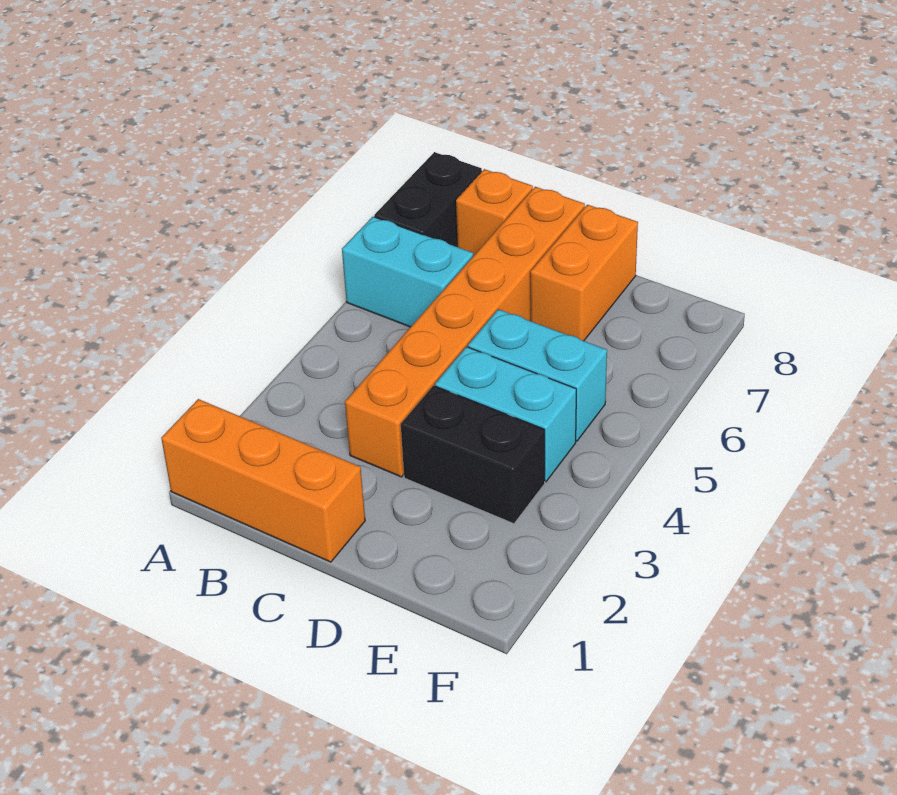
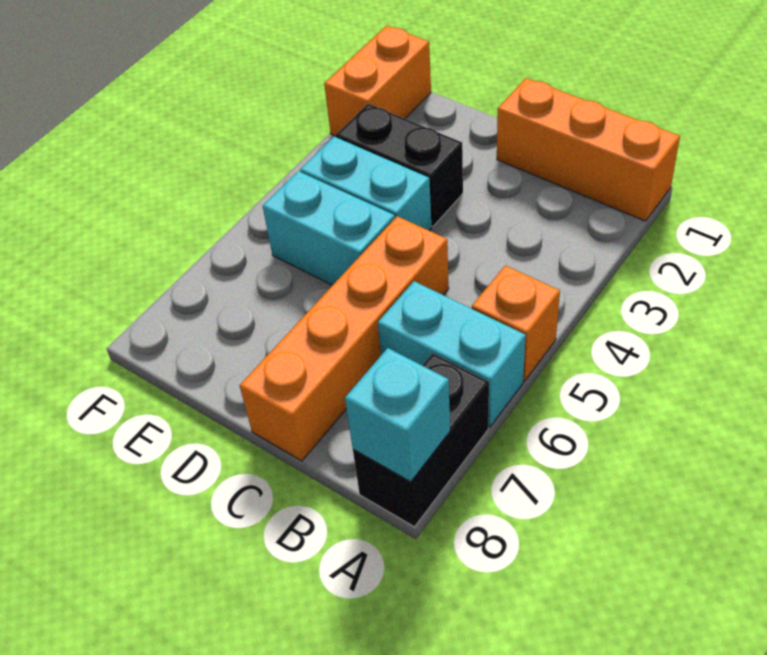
none -> cyan brick A8 level 2
orange brick B8 level 1 -> orange brick A5 level 1
orange brick C3:C8 level 1 -> orange brick C5:C8 level 1
orange brick D7:D8 level 1 -> orange brick F1:F2 level 1

